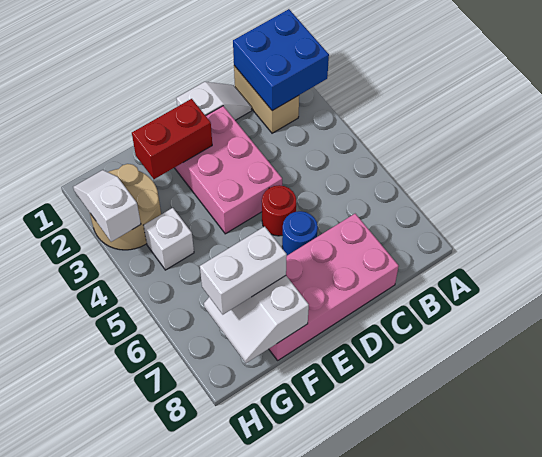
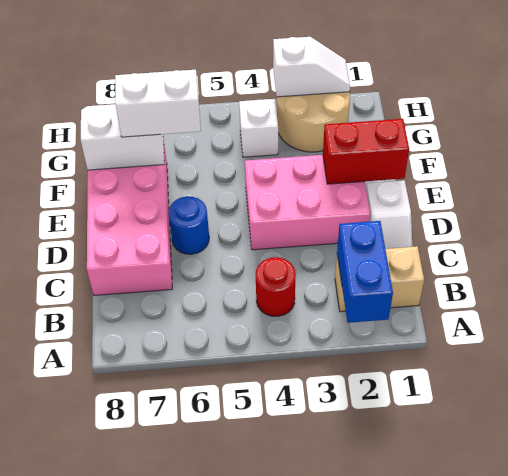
blue brick A1:B2 level 2 -> blue brick A2:B2 level 2
red round brick D5 level 1 -> red round brick B4 level 1
red brick E2:F2 level 2 -> red brick E1:E2 level 2
white brick F7:G7 level 3 -> white brick F6:F7 level 3

